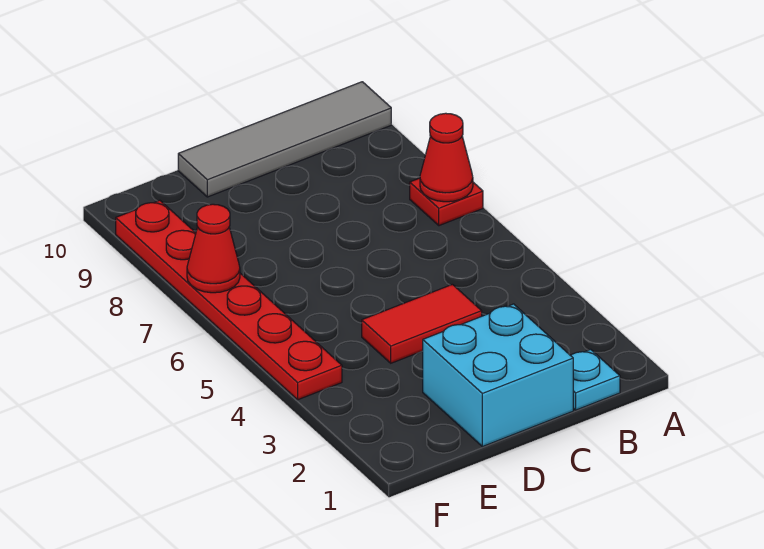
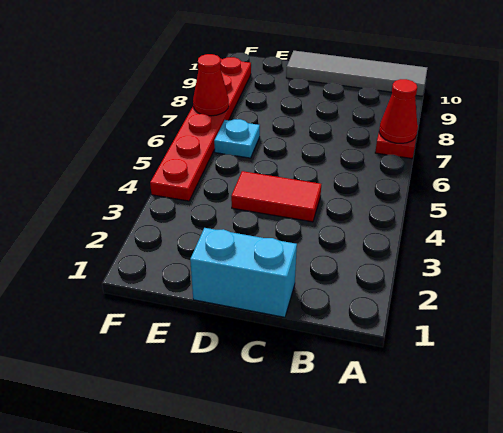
cyan plate B1 level 1 -> cyan plate E6 level 1
cyan brick C1:D2 level 1 -> cyan brick C1:D1 level 1

